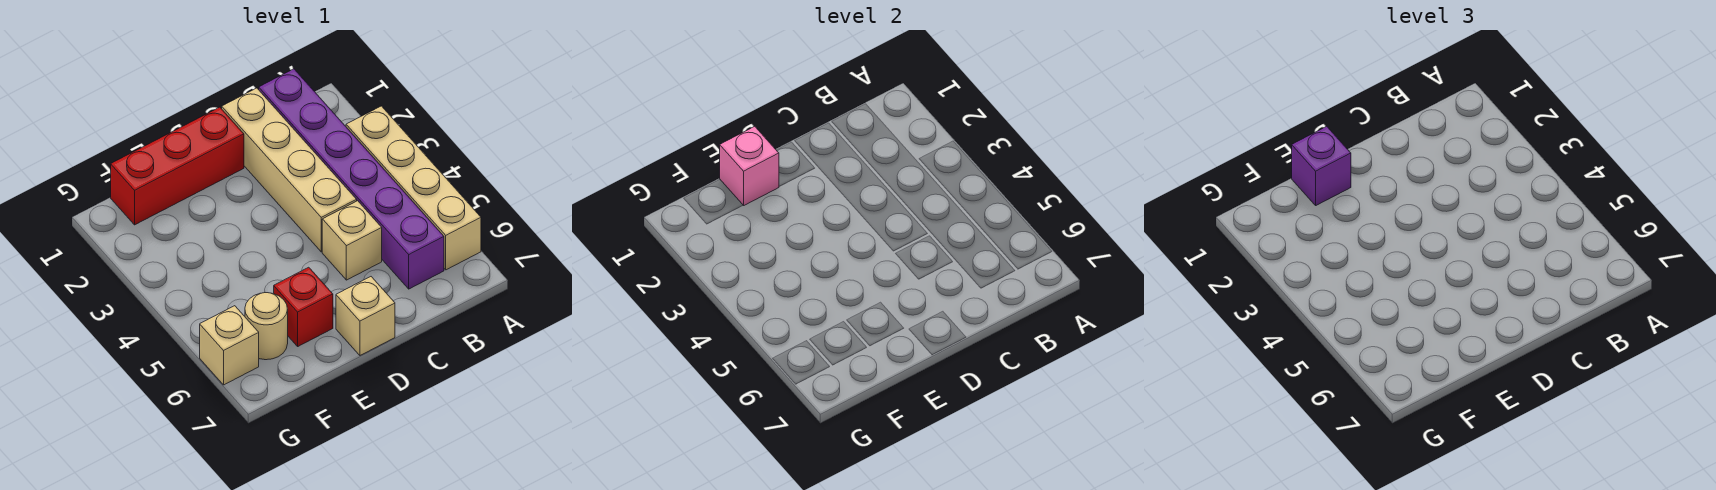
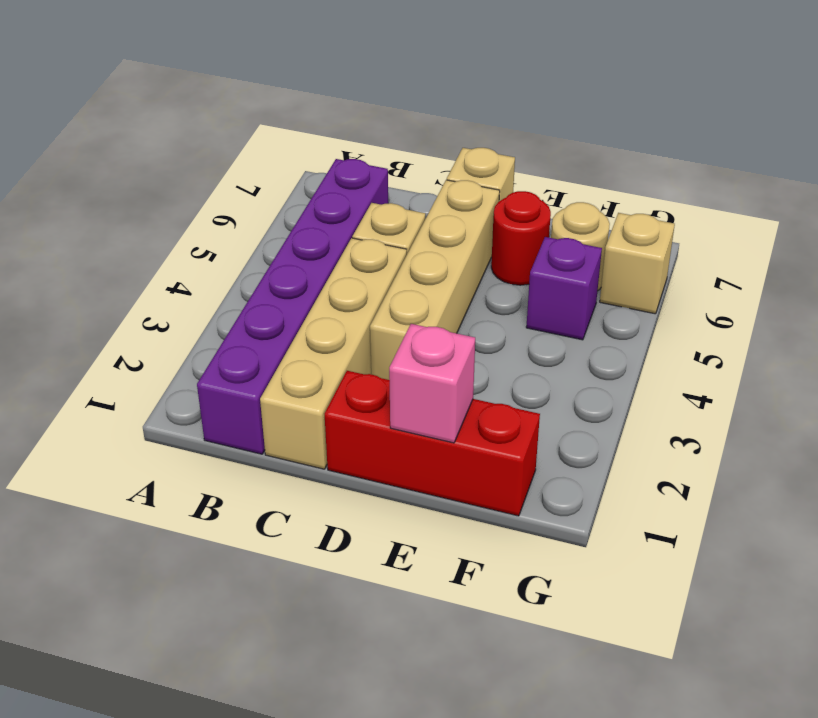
tan brick A3:A6 level 1 -> tan brick D3:D6 level 1
purple brick E1 level 3 -> purple brick F5 level 1
red brick E6 level 1 -> red round brick E6 level 1

